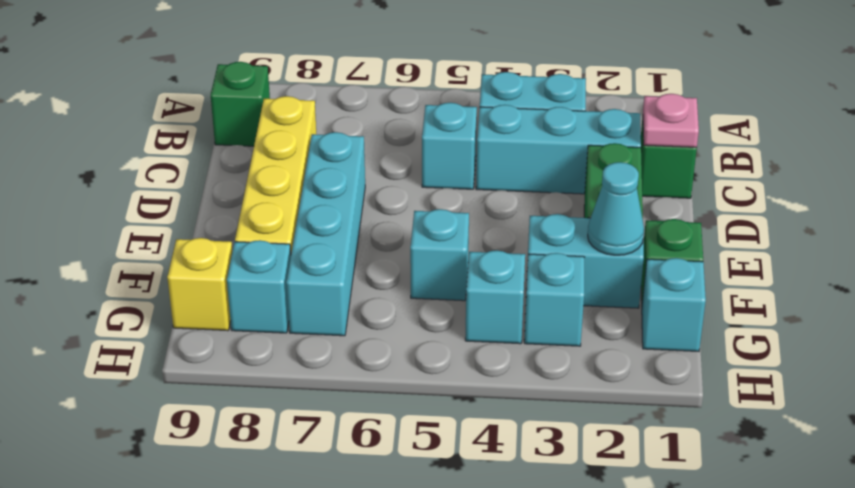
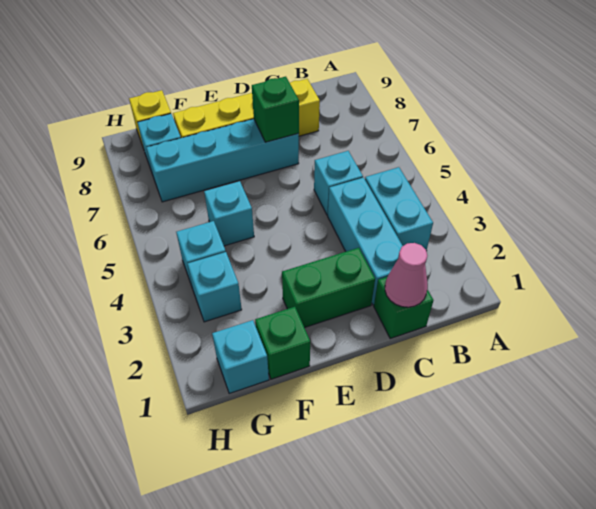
green brick B9 level 1 -> green brick D7 level 2
pink plate C1 level 2 -> pink cone C1 level 2
cyan brick F2:F3 level 1 -> none
cyan cone F2 level 2 -> none

